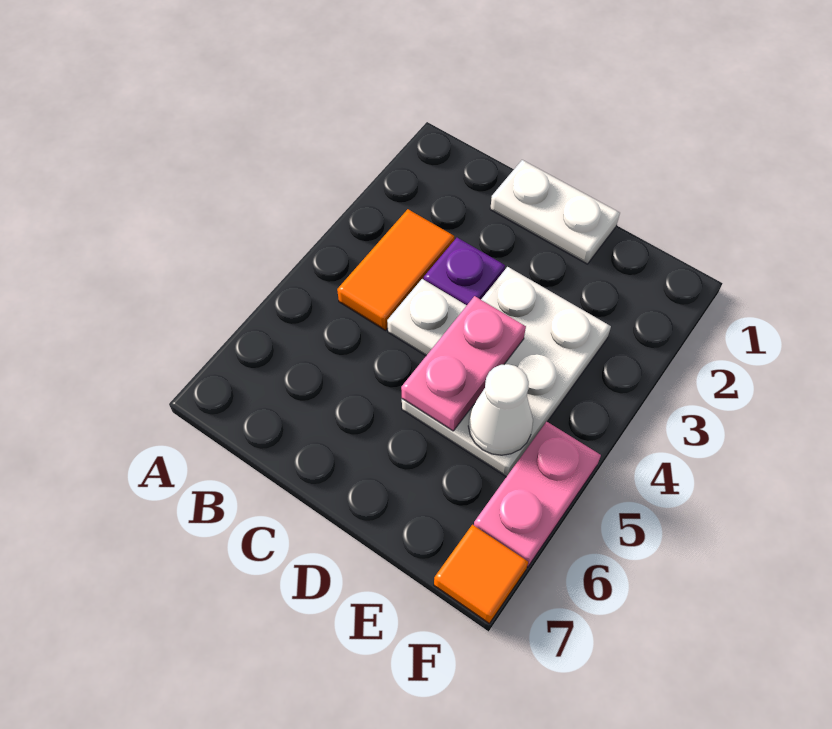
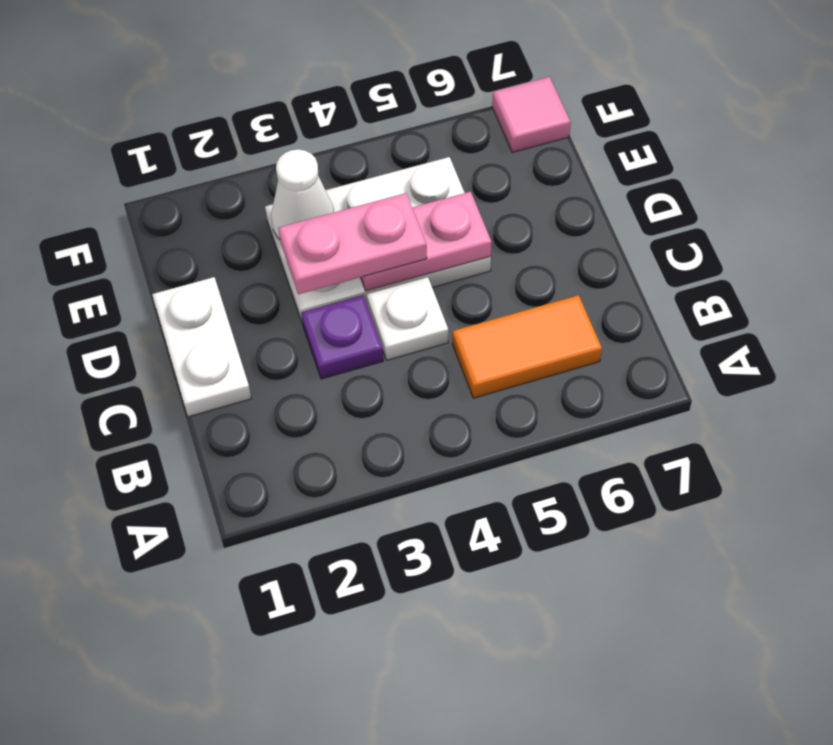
orange tile B3:B4 level 1 -> orange tile B5:B6 level 1
white cone E5 level 2 -> white cone E3 level 2
pink plate F5:F6 level 1 -> pink plate D3:D4 level 3
orange tile F7 level 1 -> pink tile F7 level 1

